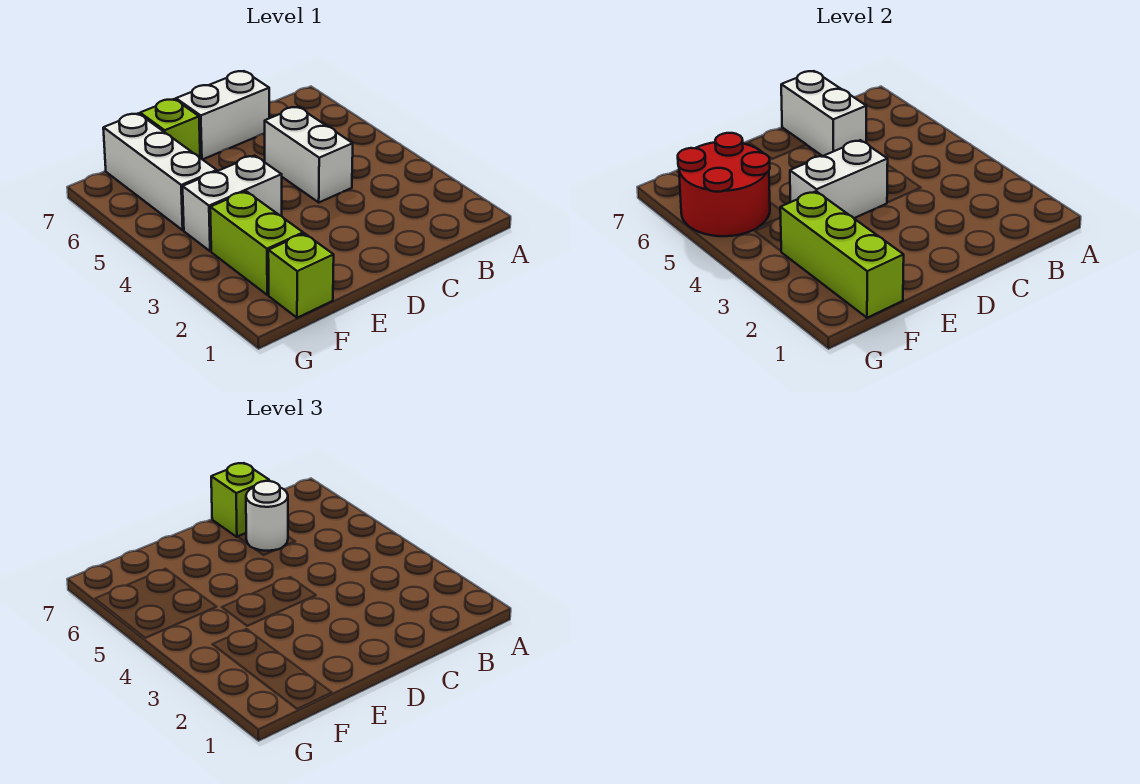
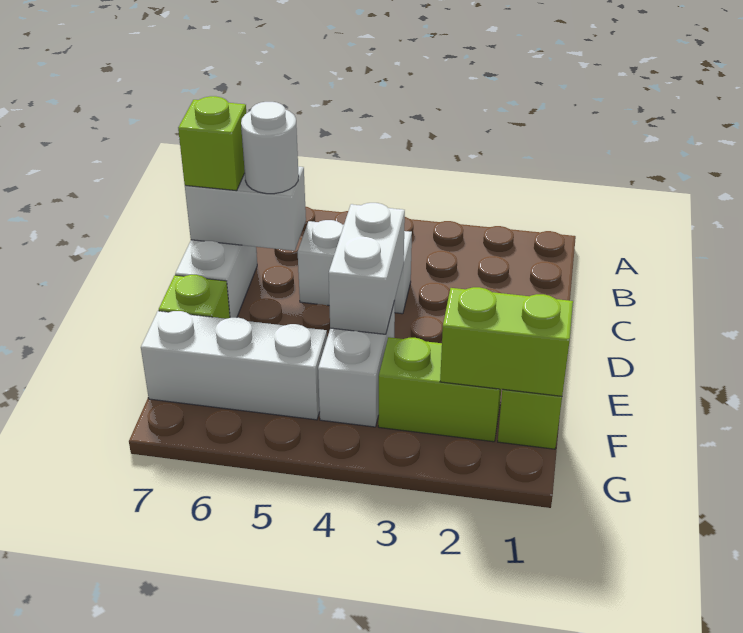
lime brick F1:F3 level 2 -> lime brick F1:F2 level 2
red round brick F5:G6 level 2 -> none

